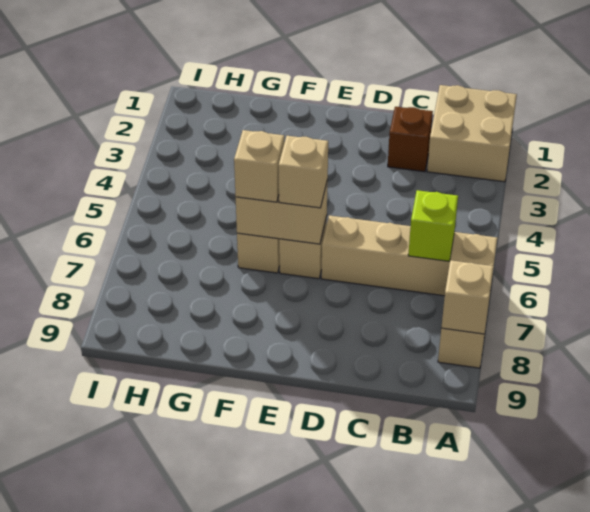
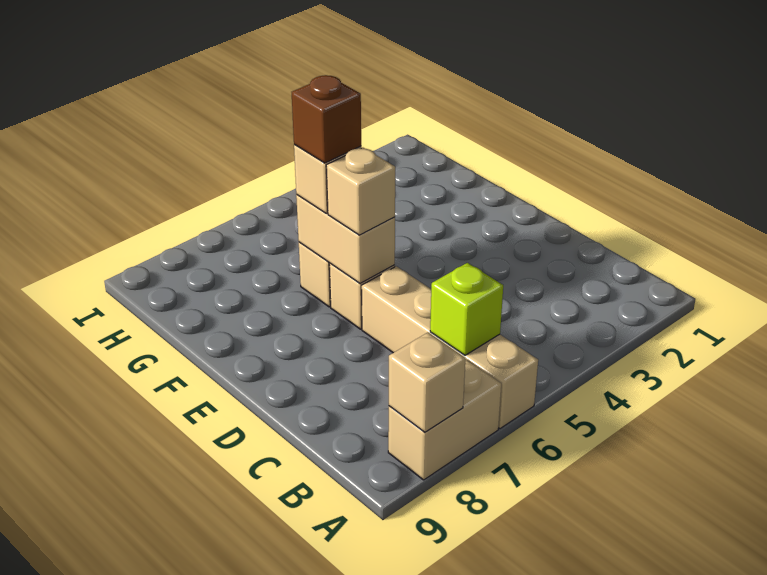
tan brick A1:B2 level 1 -> none
brown brick C2 level 1 -> brown brick F6 level 4

